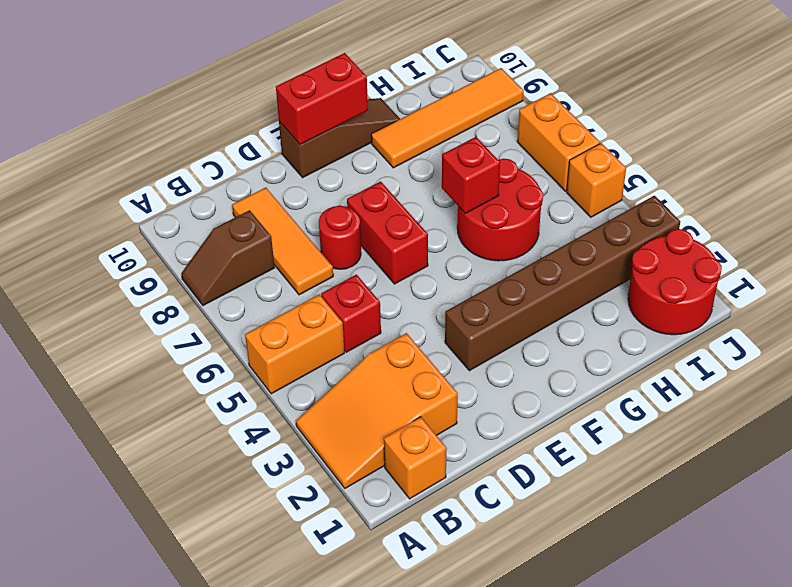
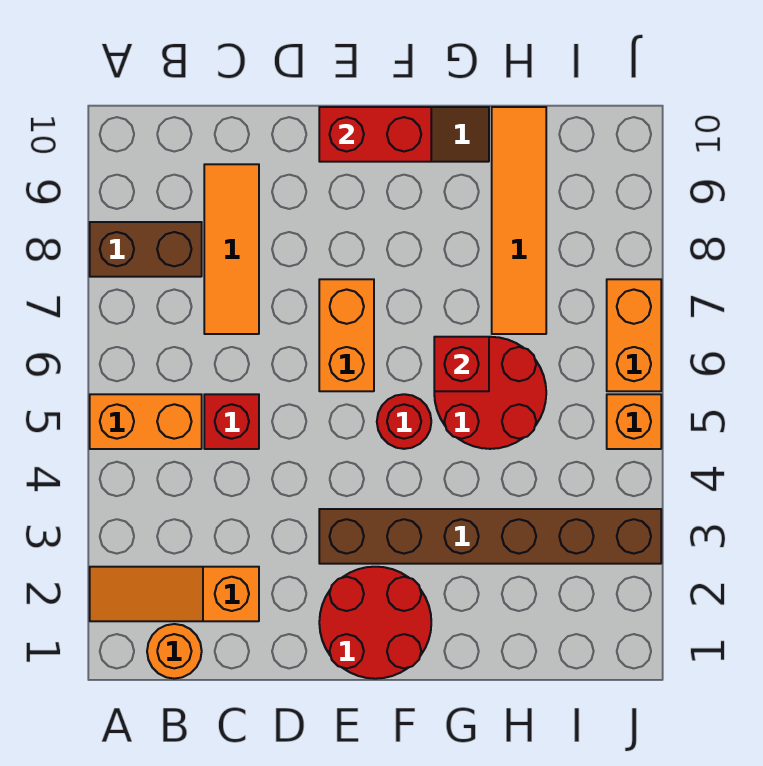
orange slope A2:C3 level 1 top C -> orange slope A2:C2 level 1 top C
brown slope A8:B8 level 1 top B -> brown brick A8:B8 level 1
orange brick B1 level 1 -> orange round brick B1 level 1
red round brick D7 level 1 -> red round brick F5 level 1
red brick E6:E7 level 1 -> orange brick E6:E7 level 1
orange tile G9:J9 level 1 -> orange tile H7:H10 level 1
red round brick I1:J2 level 1 -> red round brick E1:F2 level 1

